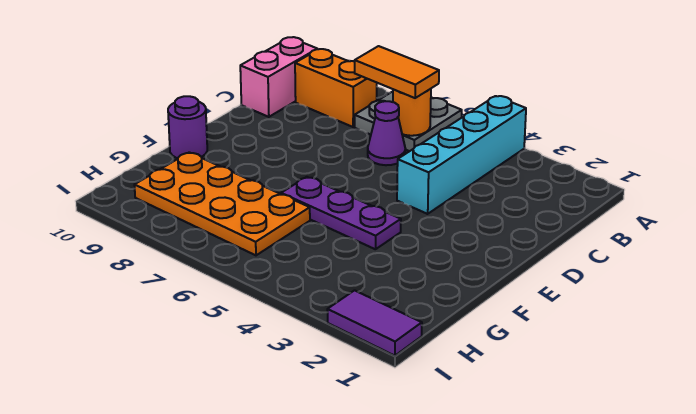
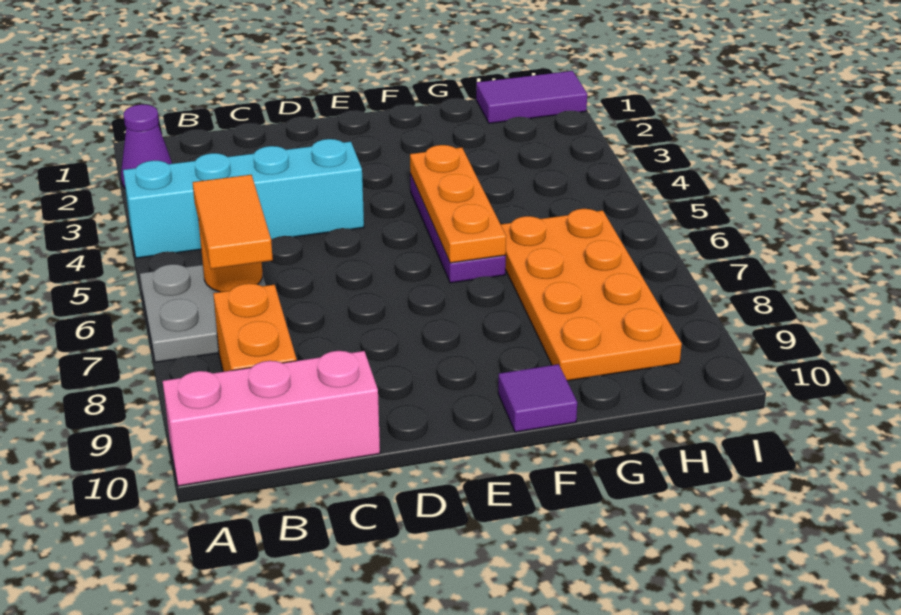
pink brick B10:C10 level 1 -> pink brick A10:C10 level 1
purple cone C6 level 1 -> purple cone A2 level 1
none -> orange plate F4:F6 level 2
purple round brick F10 level 1 -> purple tile F10 level 1
purple tile I1:I2 level 1 -> purple tile H1:I1 level 1

